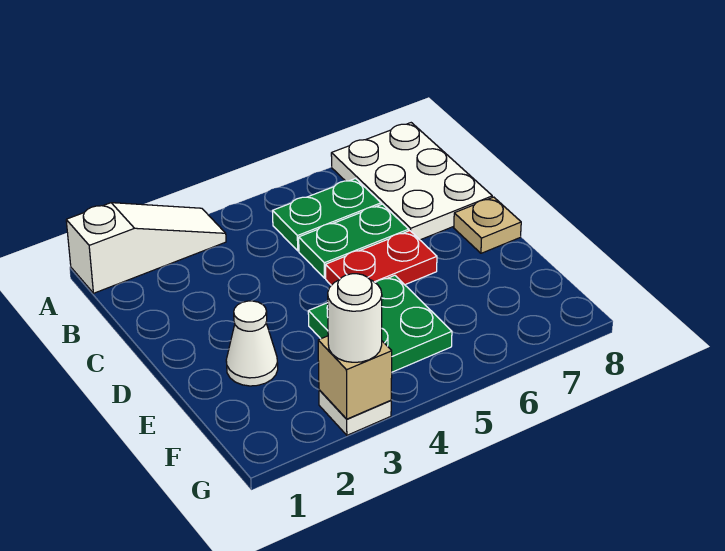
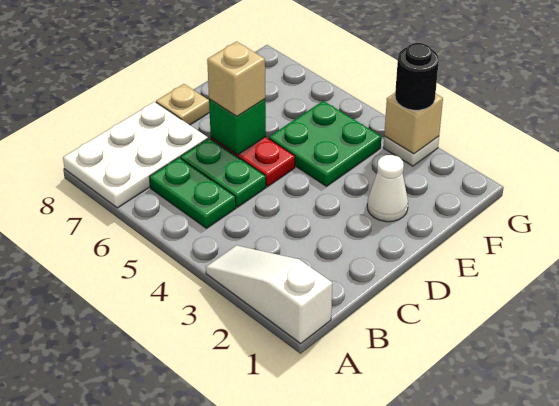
none -> green brick D6 level 2
none -> tan brick D6 level 3
white round brick G3 level 3 -> black round brick G3 level 3

